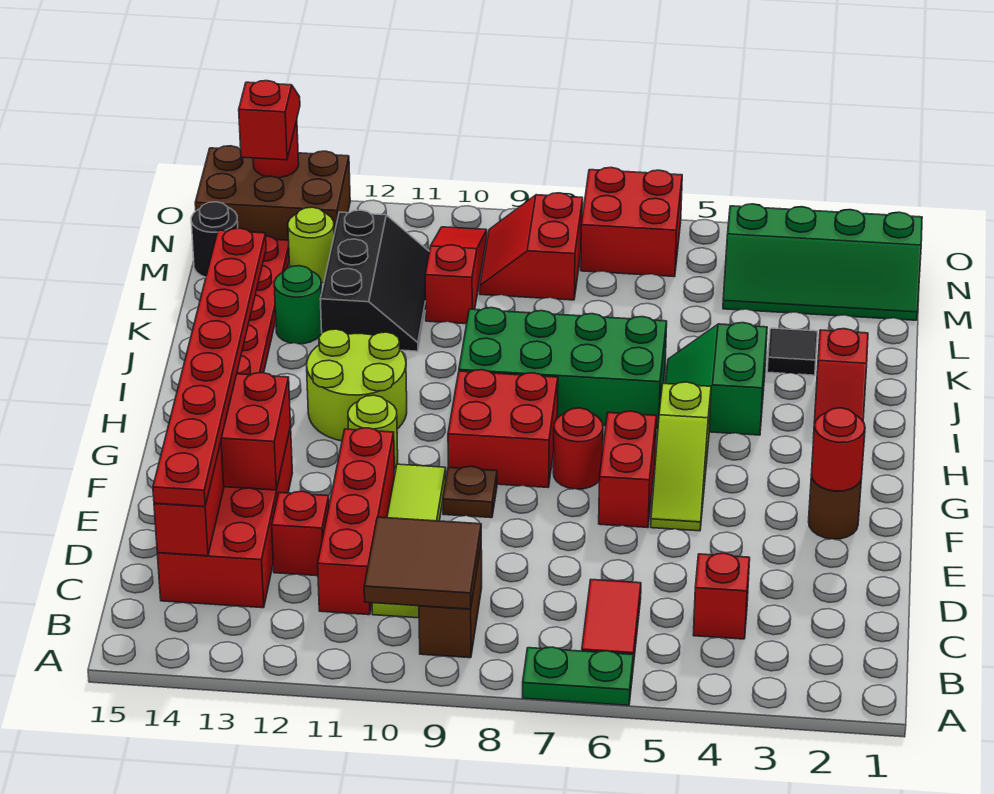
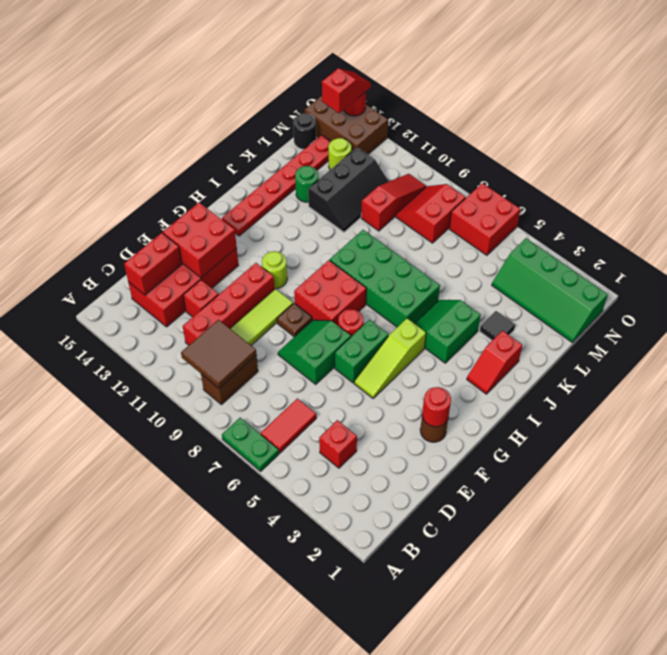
red plate C14:J14 level 3 -> none
none -> green slope E7:F8 level 1 top 7
red brick F6:G6 level 1 -> green brick F6:G6 level 1
lime round brick H11:I12 level 1 -> none

